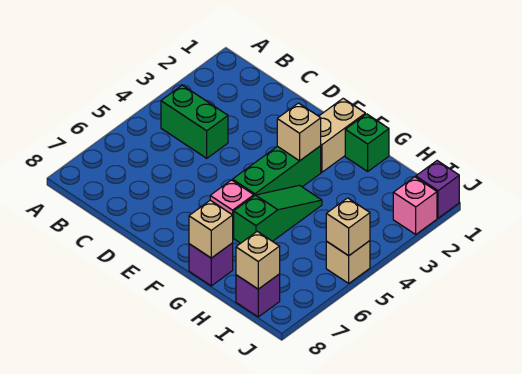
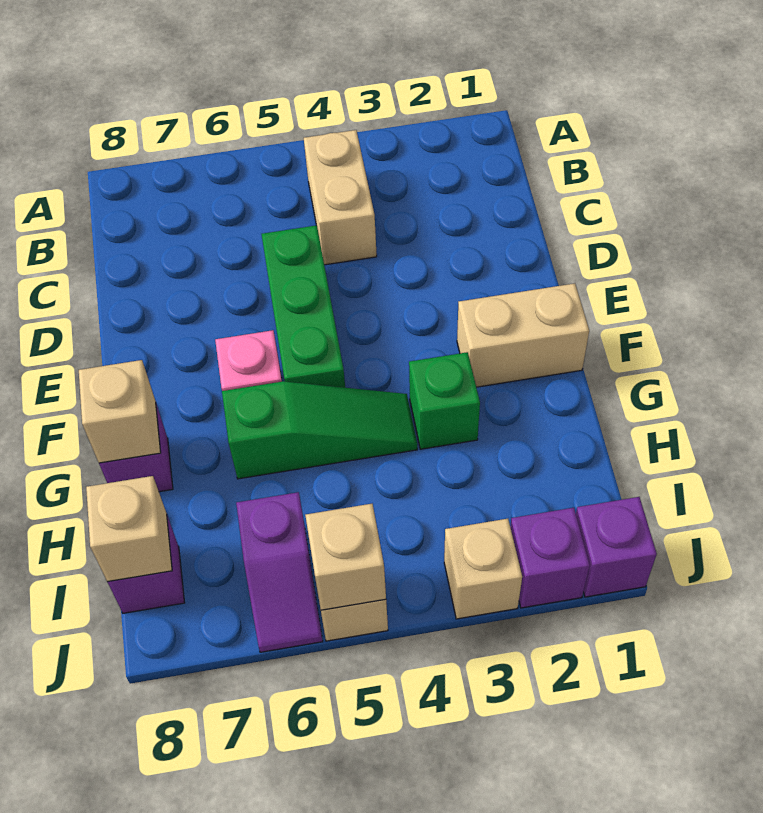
green brick B4:C4 level 1 -> tan brick B4:C4 level 1
green brick F3:F5 level 1 -> green brick D5:F5 level 1
tan brick F3 level 2 -> tan brick J3 level 1
green brick G1 level 1 -> green brick G3 level 1
none -> purple slope I6:J6 level 1 top I
pink brick J2 level 1 -> purple brick J2 level 1

